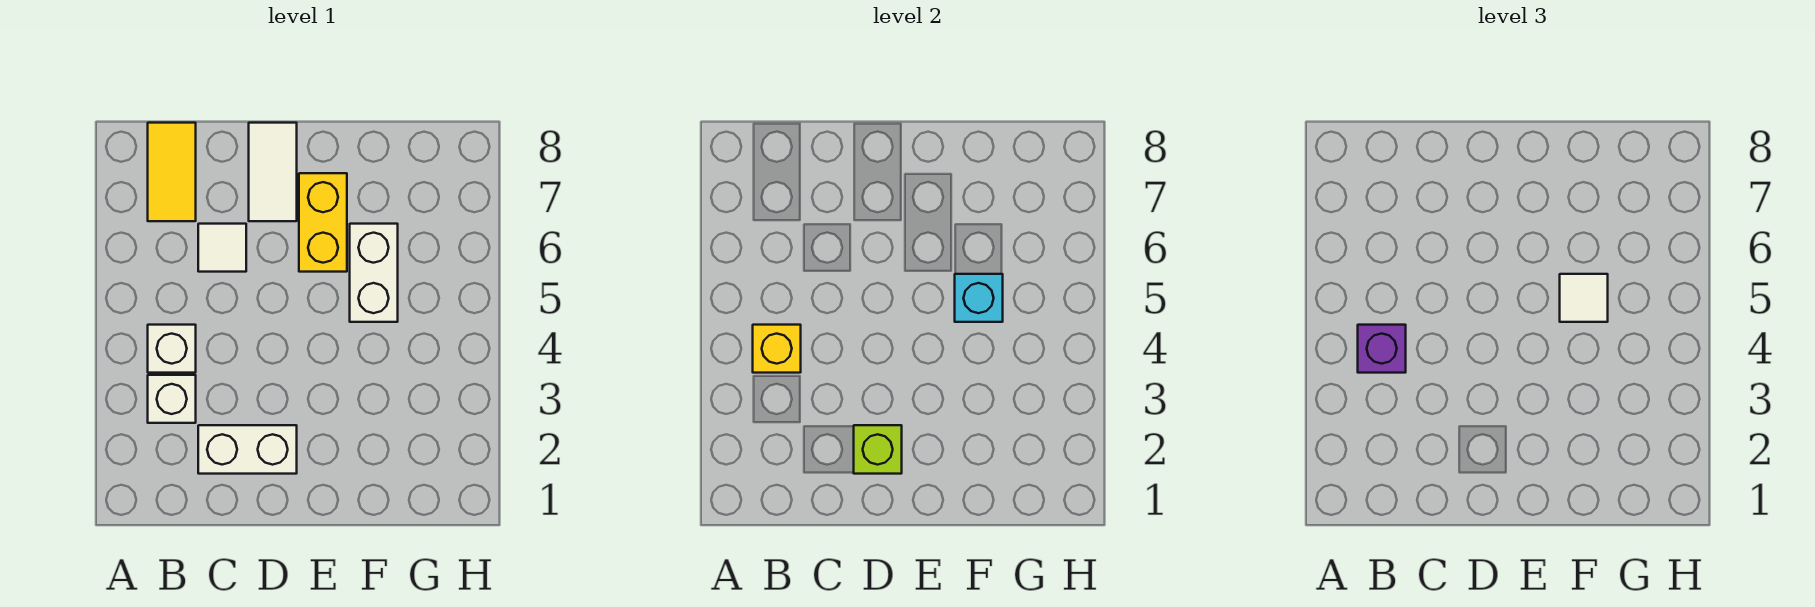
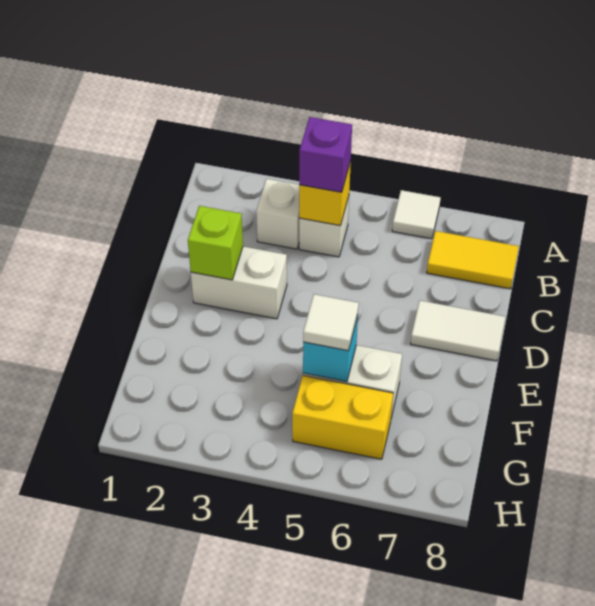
white brick C2:D2 level 1 -> white brick D2:D3 level 1
white tile C6 level 1 -> white tile A6 level 1
yellow brick E6:E7 level 1 -> yellow brick G5:G6 level 1

